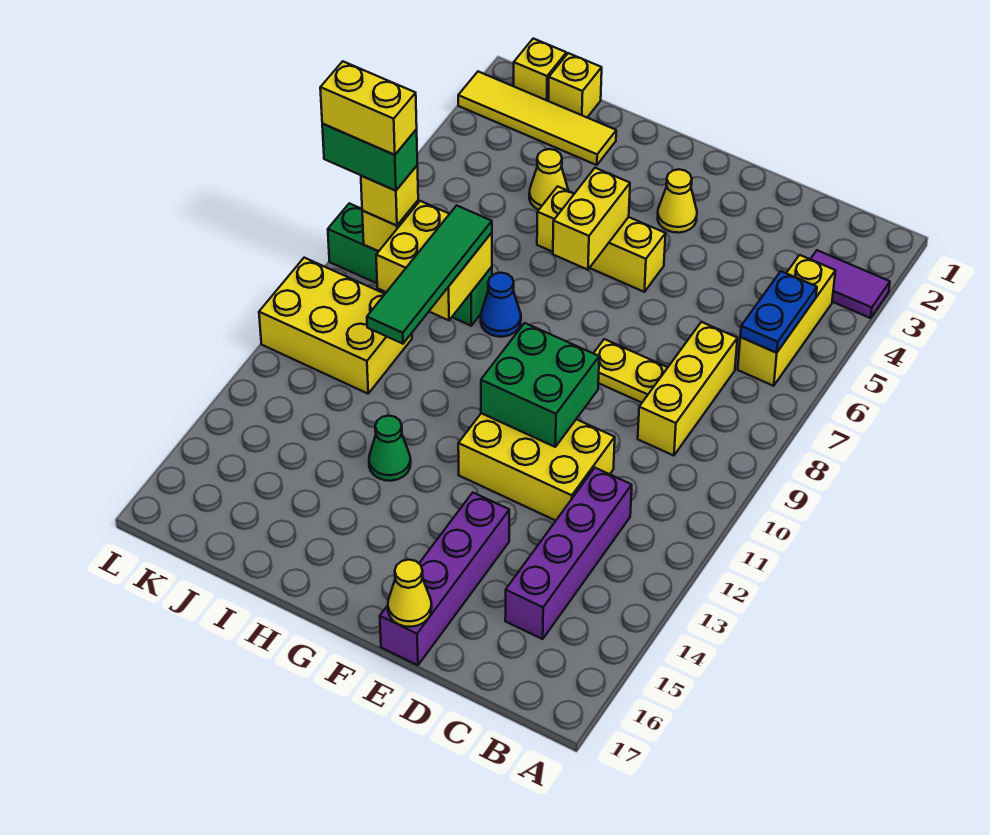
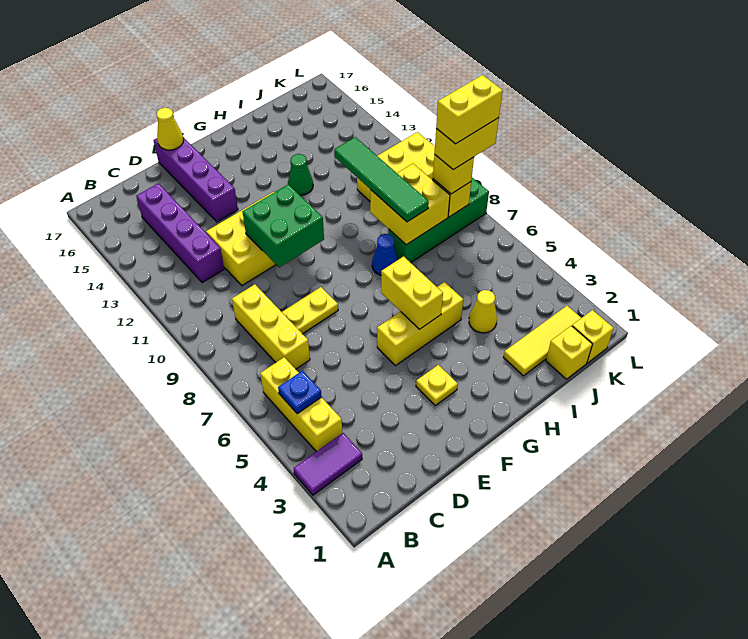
blue plate B5:B6 level 2 -> blue plate B5 level 2
yellow cone F3 level 1 -> yellow plate F3 level 1
yellow tile I2:L2 level 1 -> yellow tile I2:K2 level 1
green brick K8:L8 level 4 -> yellow brick K8:L8 level 4

